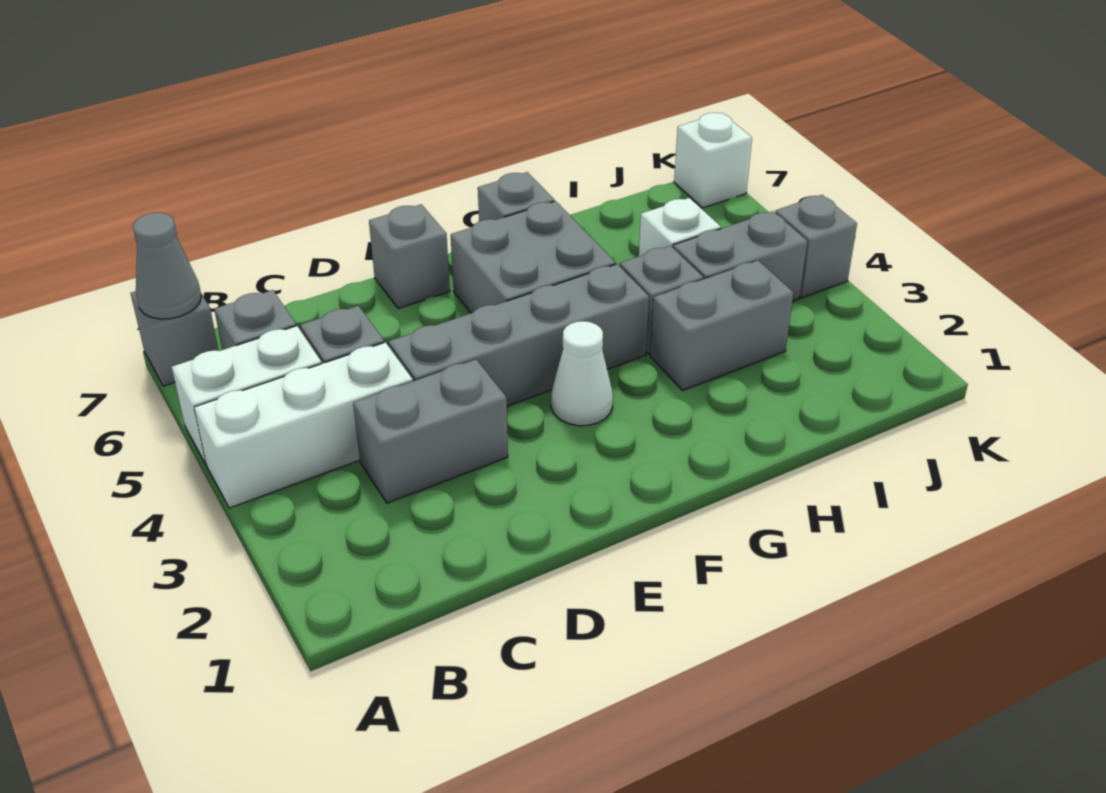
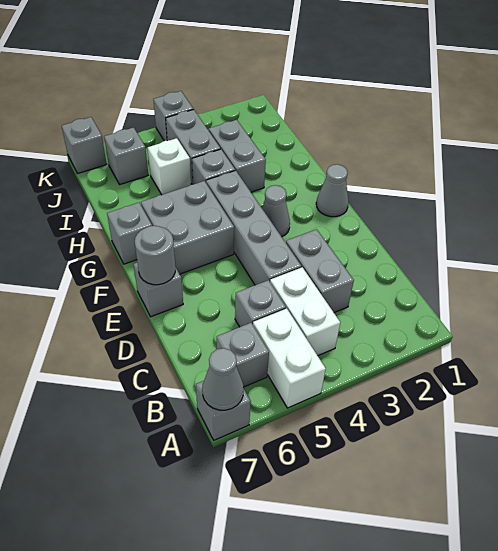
white brick A4:C4 level 1 -> white brick B4:C4 level 1
none -> grey round brick E7 level 2
none -> grey cone F1 level 1
white cone F3 level 1 -> grey cone F3 level 1
none -> grey brick J6 level 1
white brick K7 level 1 -> grey brick K7 level 1

